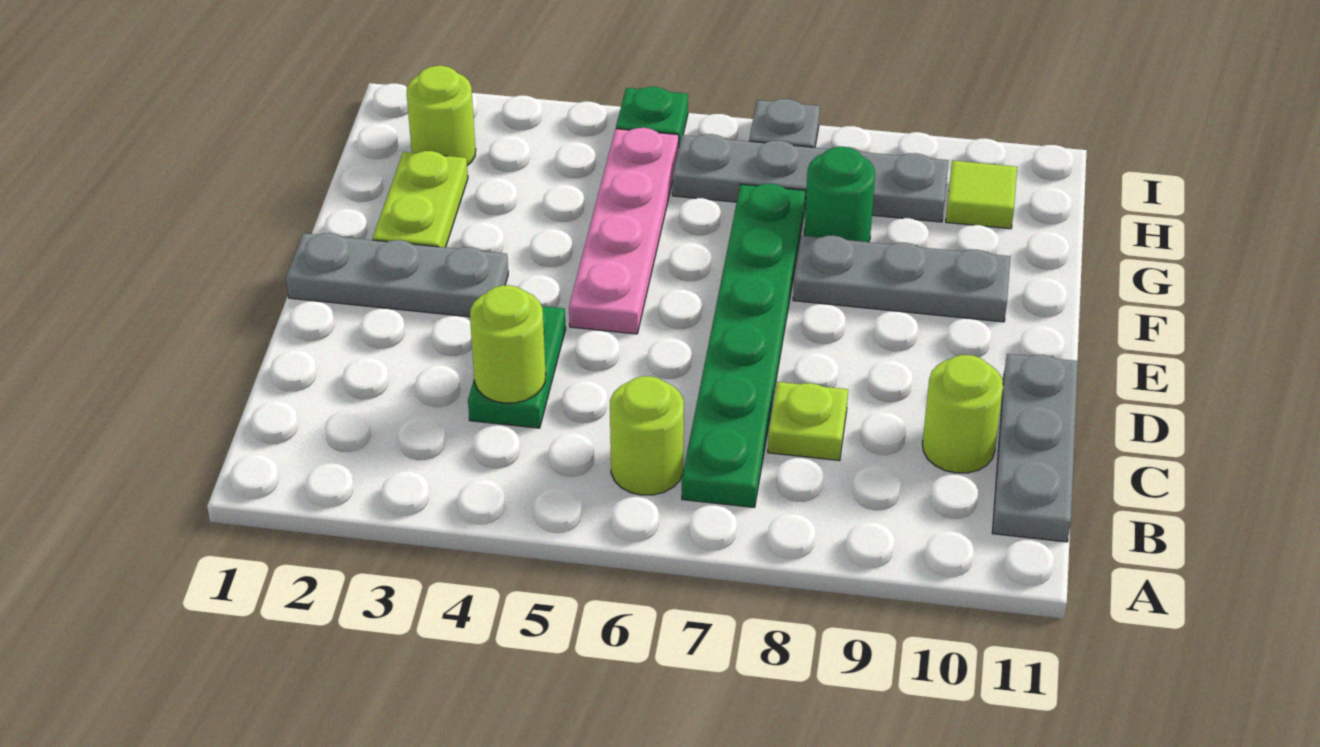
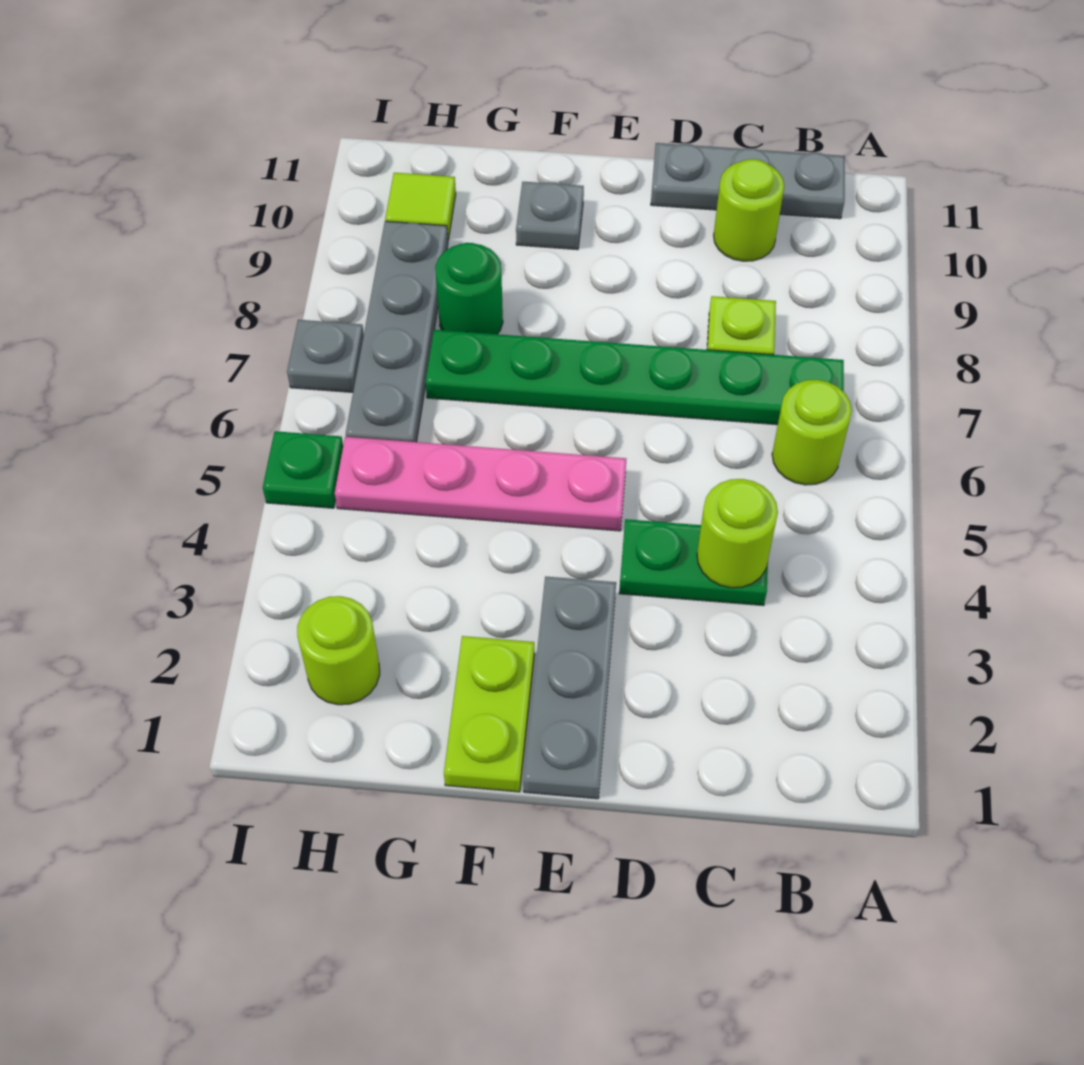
lime plate F2:G2 level 1 -> lime plate F1:F2 level 1
grey plate F8:F10 level 1 -> grey plate F10 level 1

